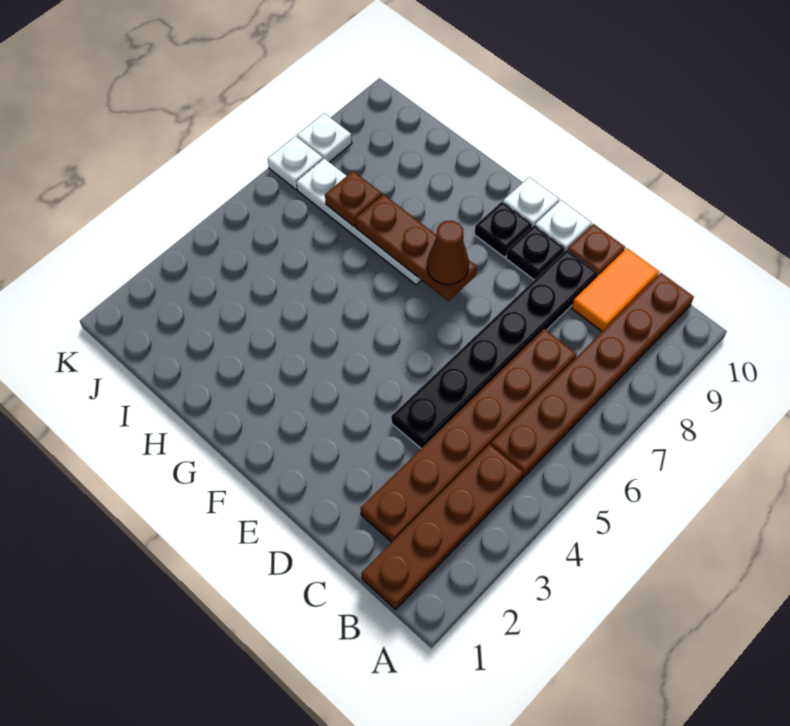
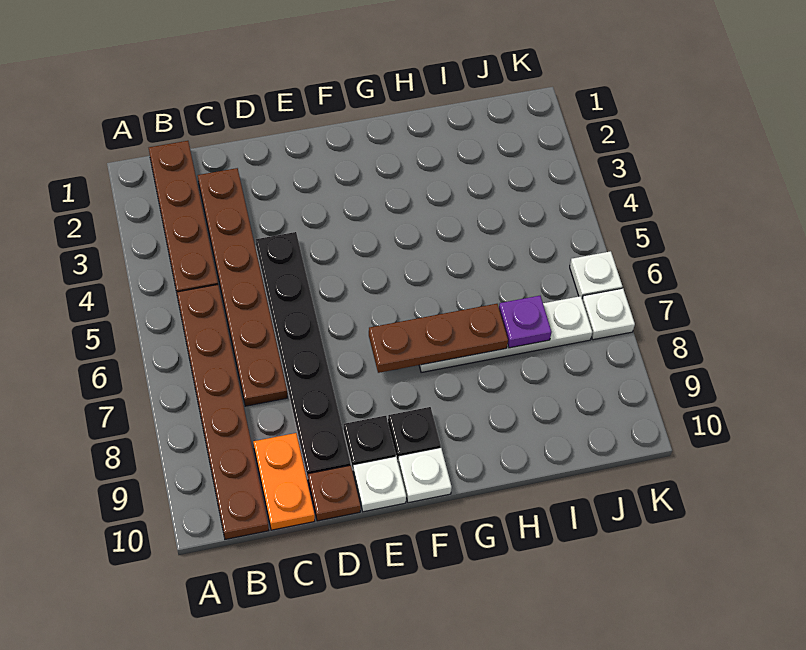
orange tile C9:C10 level 1 -> orange plate C9:C10 level 1
brown cone F7 level 3 -> none
brown plate I7 level 2 -> purple plate I7 level 2
white plate K8 level 1 -> white plate K6 level 1

